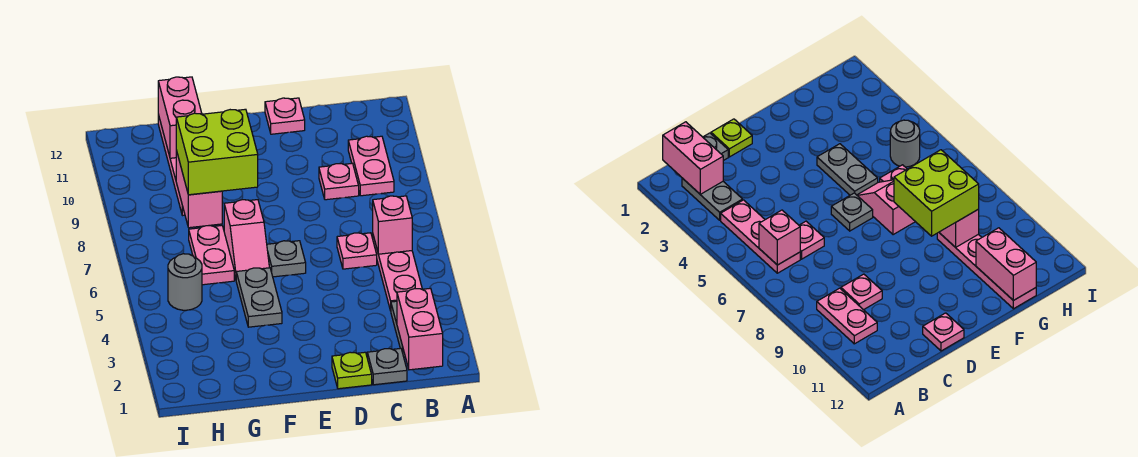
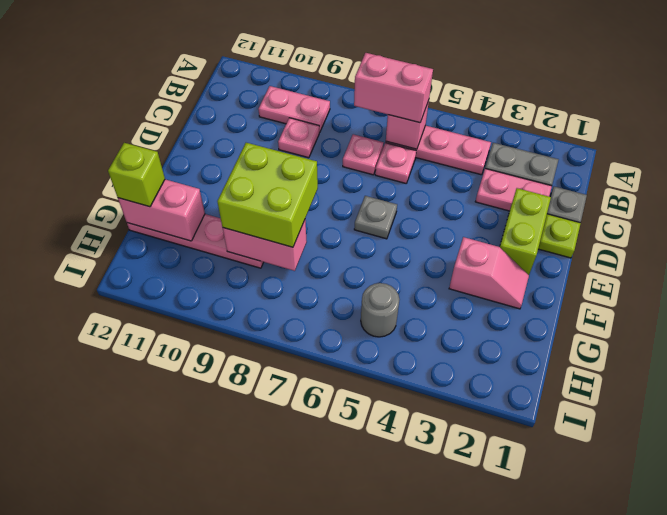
pink brick B1:B2 level 2 -> pink brick B6:B7 level 3
none -> lime brick D2:E2 level 1
pink plate D12 level 1 -> pink plate C7 level 1
grey plate F4:F5 level 1 -> none
pink slope F6:F7 level 1 top 7 -> pink slope F2:F3 level 1 top 3
pink plate G6:G7 level 1 -> pink plate C2:C3 level 1
none -> lime brick G12 level 3

